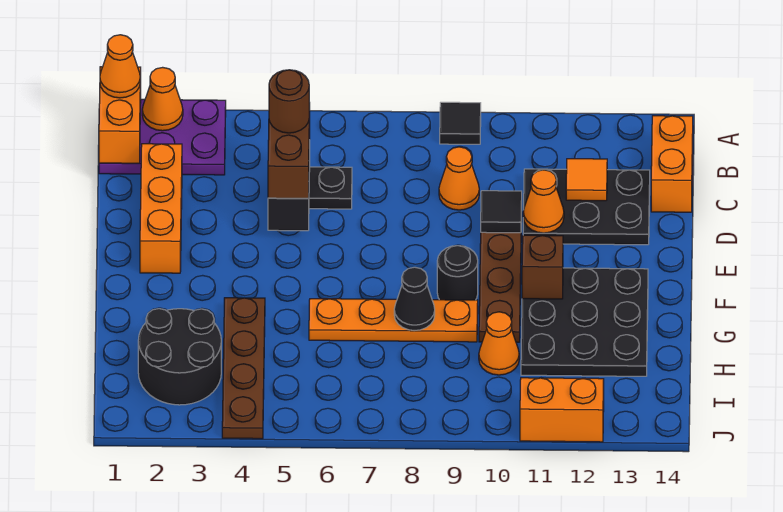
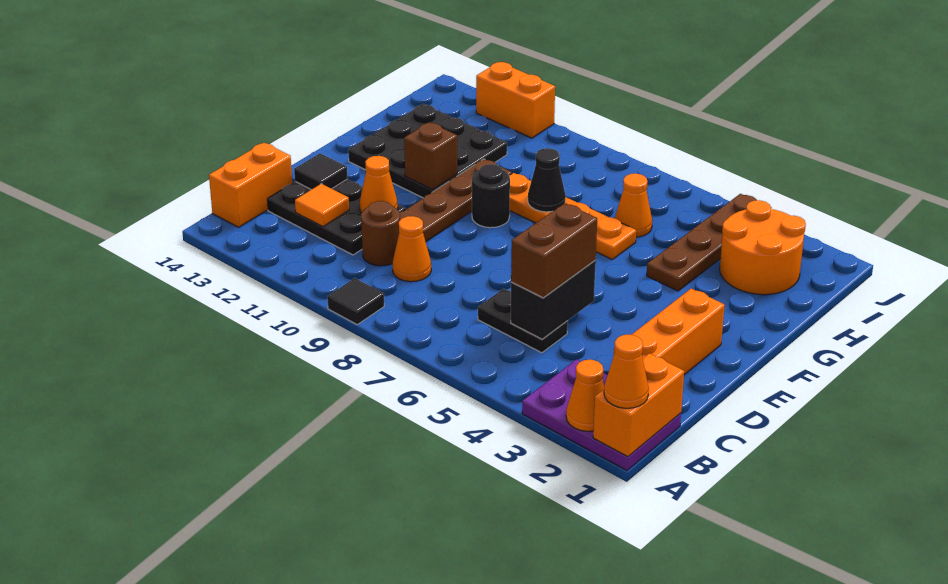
brown round brick C5 level 4 -> brown round brick C10 level 1
black tile D10 level 2 -> black tile D13 level 2
black round brick H2:I3 level 1 -> orange round brick H2:I3 level 1
orange cone H10 level 1 -> orange cone H6 level 1

